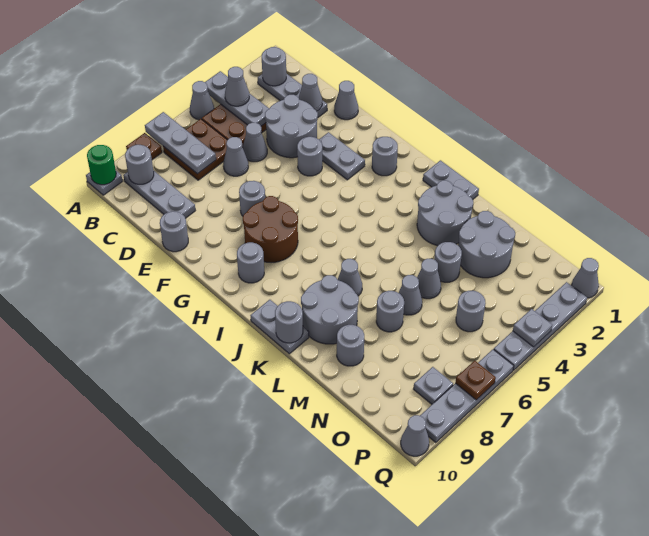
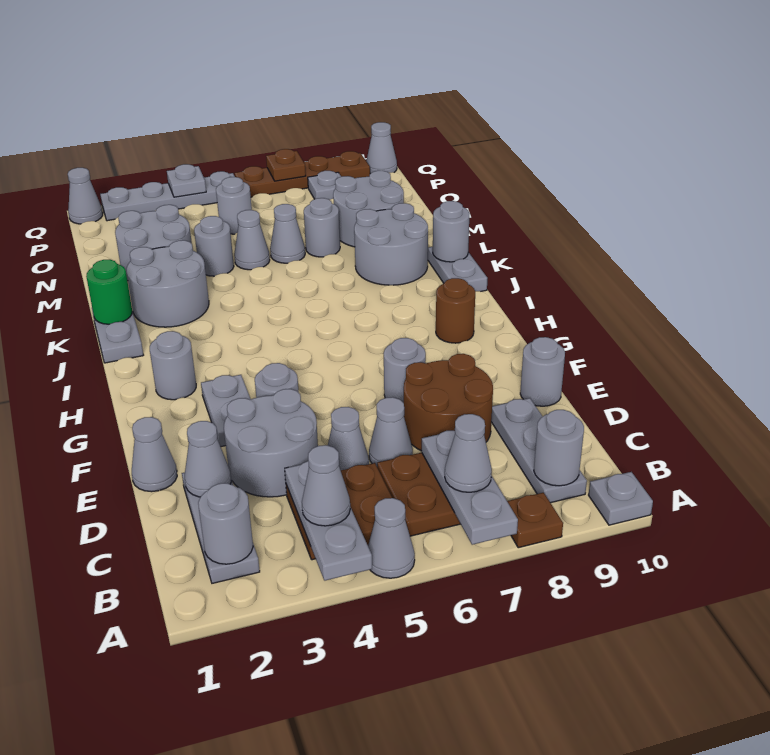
green round brick A10 level 2 -> green round brick K1 level 2
brown round brick G7:H8 level 1 -> brown round brick D7:E8 level 1
grey round brick H9 level 1 -> brown round brick H9 level 1
grey cone K7 level 1 -> grey cone B7 level 3
grey round brick M9 level 1 -> grey round brick M8:N9 level 1
grey plate Q6:Q9 level 1 -> brown plate Q6:Q9 level 1

